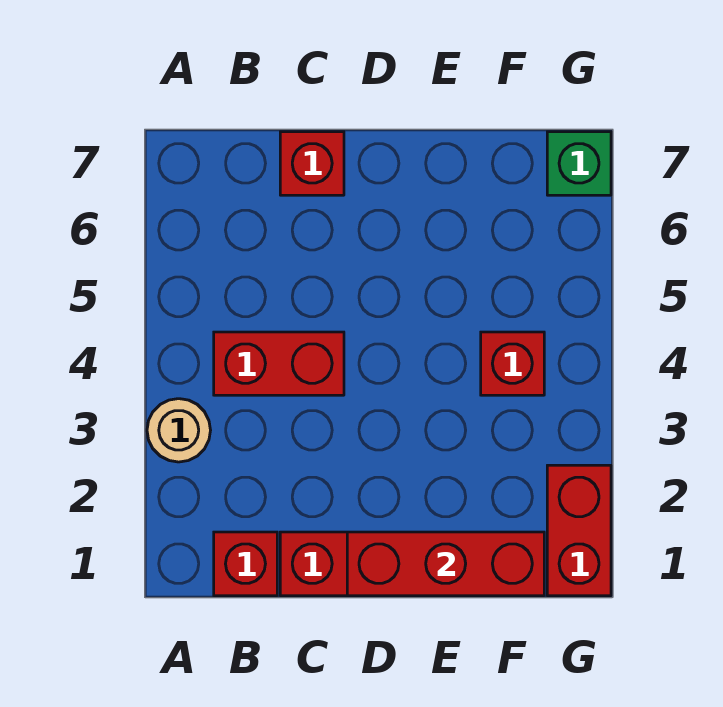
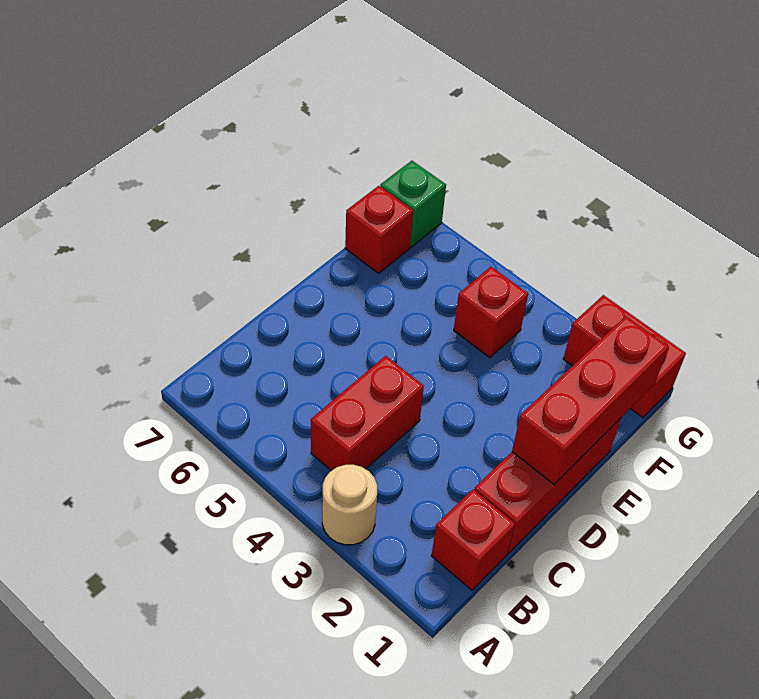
red brick C7 level 1 -> red brick F7 level 1

